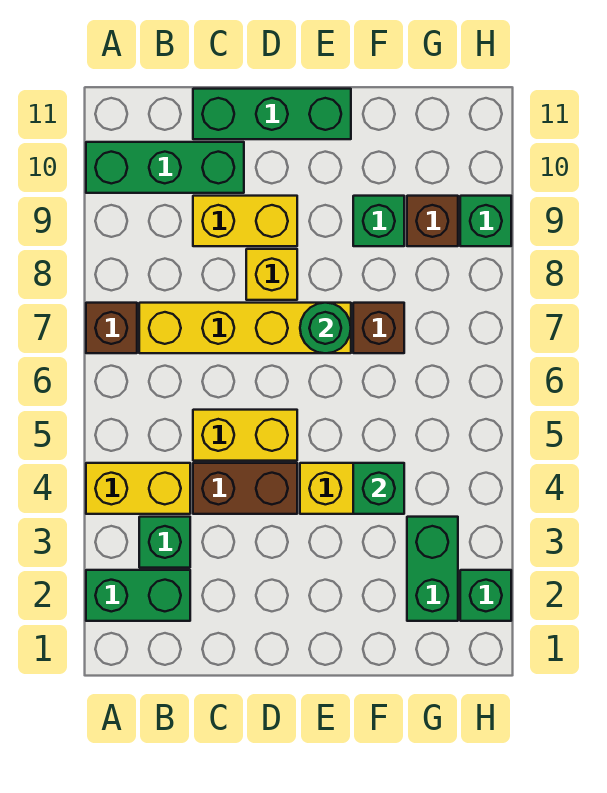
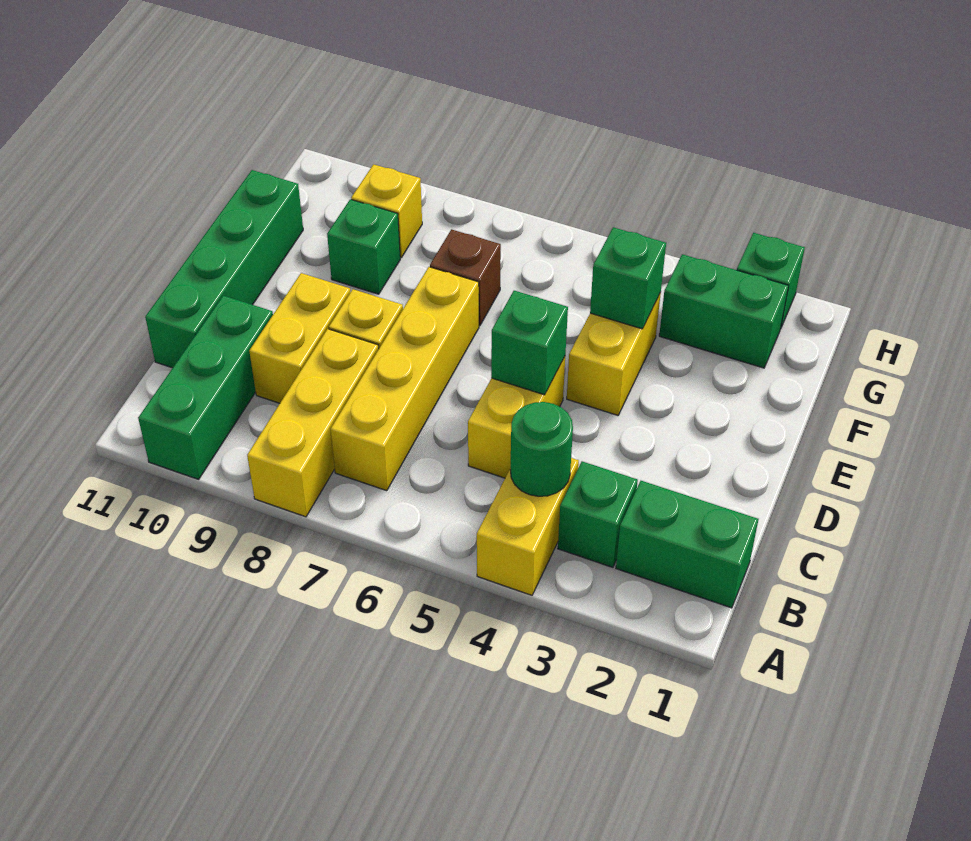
green brick A2:B2 level 1 -> green brick B1:B2 level 1
brown brick A7 level 1 -> none
none -> yellow brick A8:C8 level 1
brown brick C4:D4 level 1 -> none
green brick C11:E11 level 1 -> green brick C11:F11 level 1
green round brick E7 level 2 -> green round brick B4 level 2
brown brick G9 level 1 -> yellow brick G9 level 1
green brick H9 level 1 -> green brick D5 level 2

